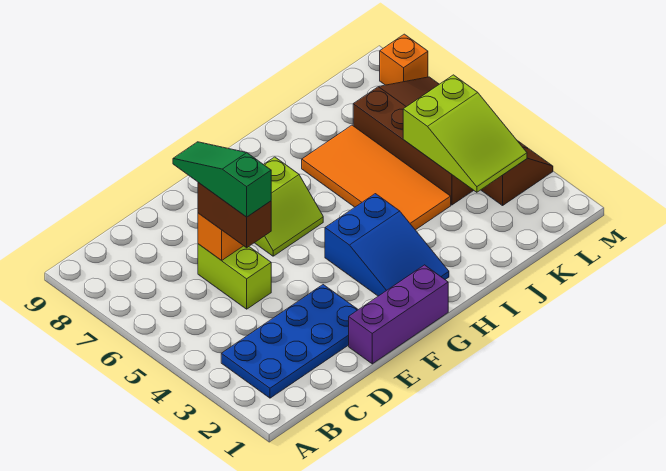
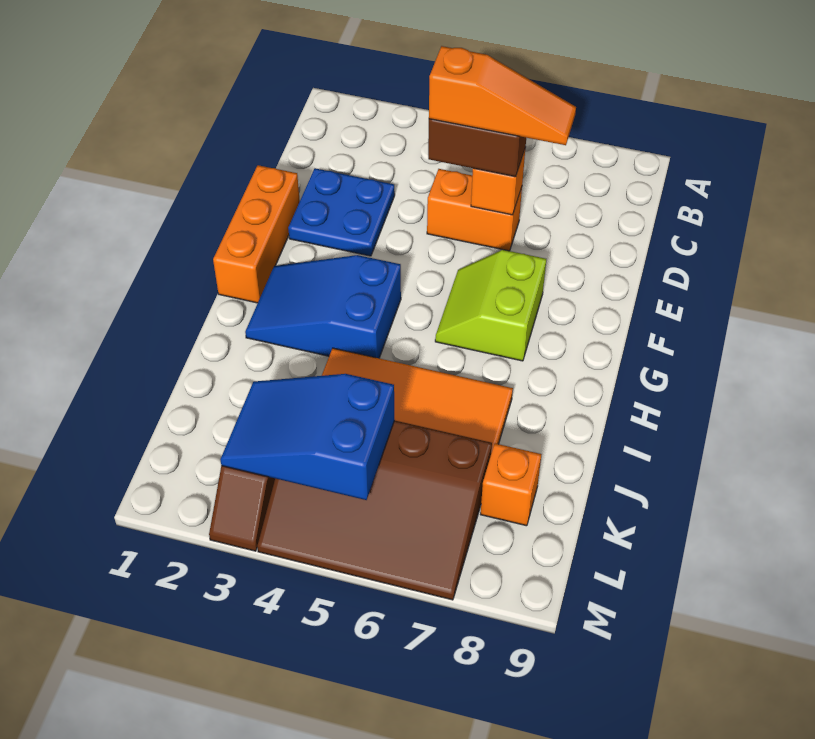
blue plate B2:E3 level 1 -> blue plate D2:E3 level 1
lime brick D5:D6 level 1 -> orange brick D5:D6 level 1
green slope D5:D7 level 4 top 5 -> orange slope D5:D7 level 4 top 5
purple brick E1:G1 level 1 -> orange brick E1:G1 level 1
lime slope K3:L5 level 2 top 5 -> blue slope K3:L5 level 2 top 5
orange brick M8 level 1 -> orange brick K8 level 1

